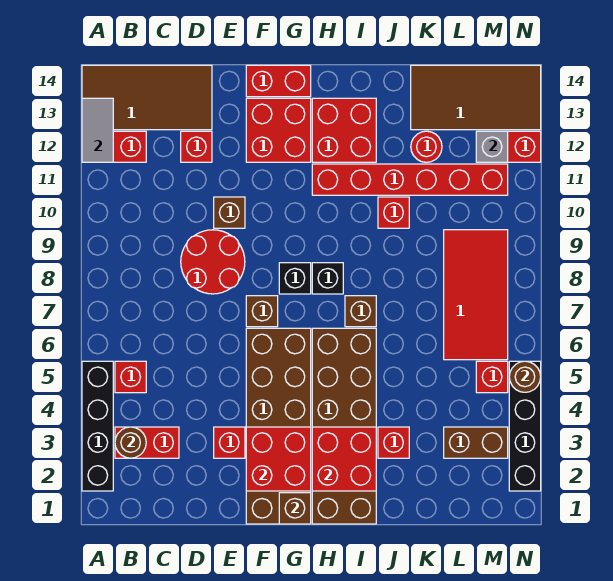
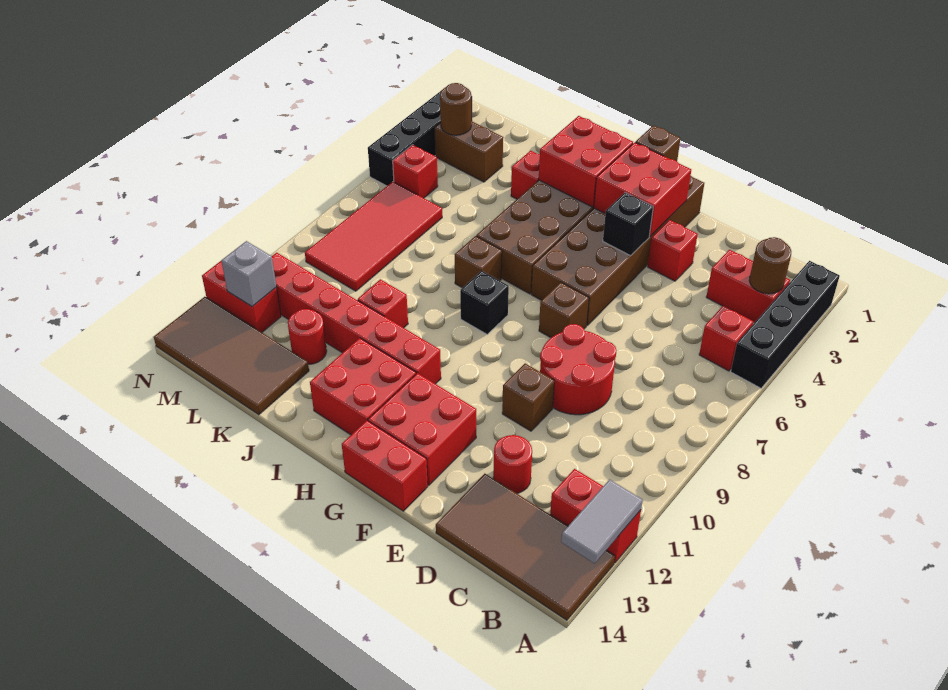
red brick D12 level 1 -> red round brick D12 level 1
black brick G8 level 1 -> black brick F4 level 2
brown round brick N5 level 2 -> brown round brick M3 level 2

